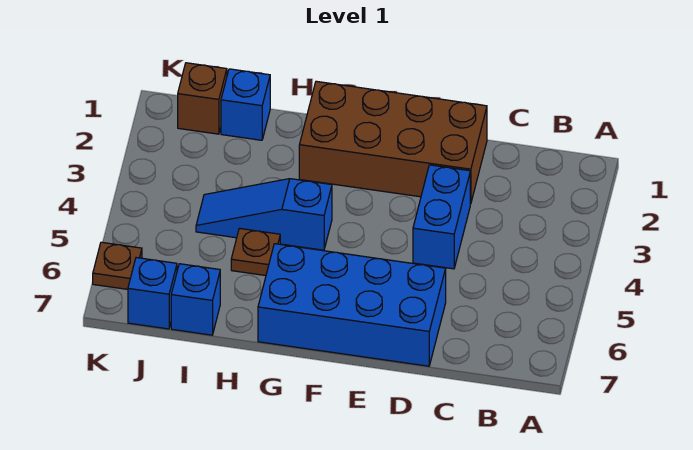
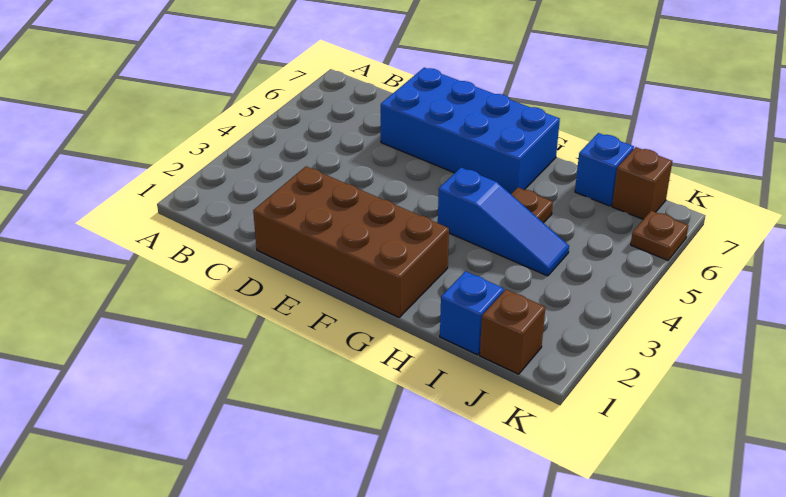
blue brick D3:D4 level 1 -> none
blue brick J7 level 1 -> brown brick J7 level 1

